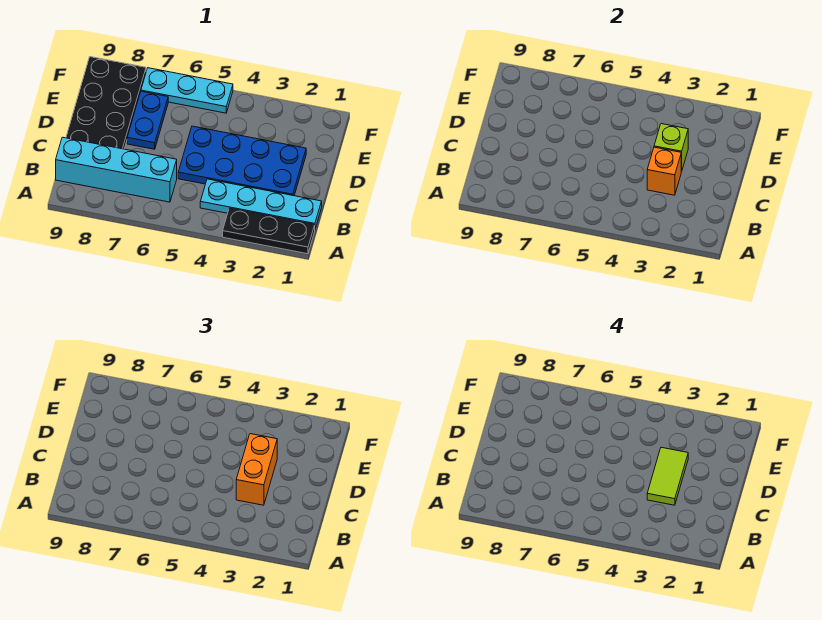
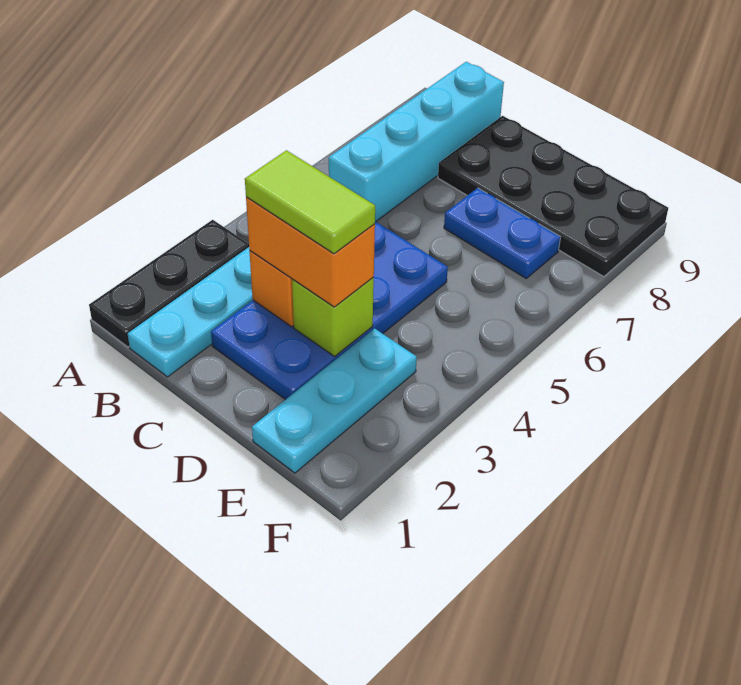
cyan plate F5:F7 level 1 -> cyan plate E1:E3 level 1

